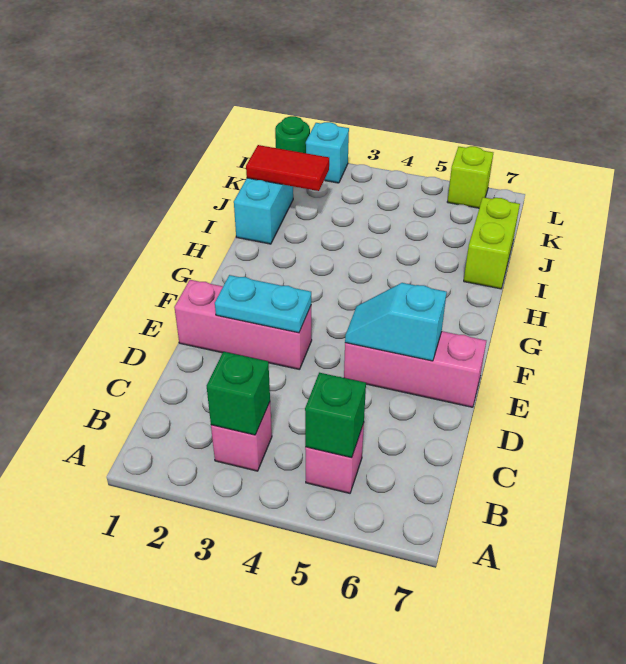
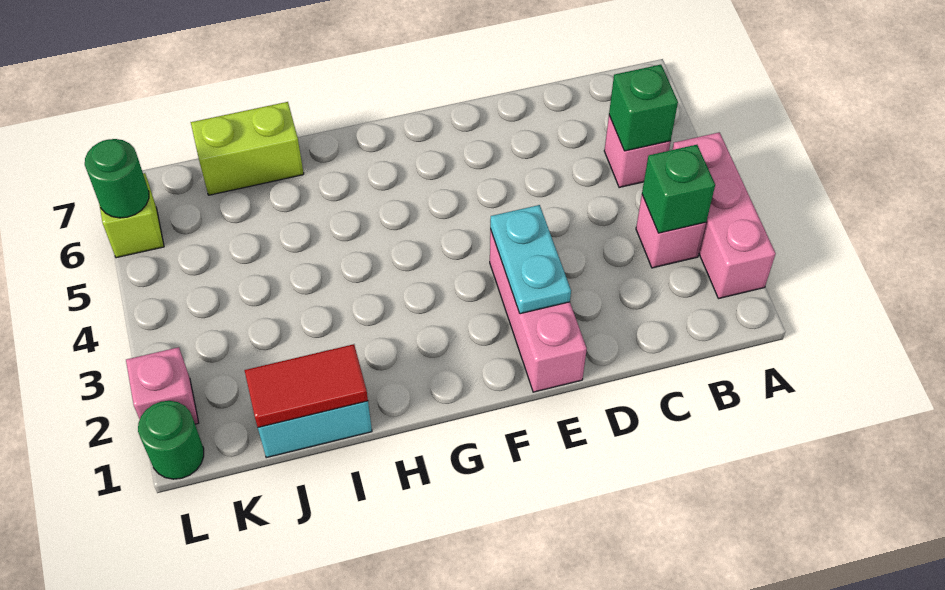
pink brick E5:E7 level 1 -> pink brick A2:A4 level 1
cyan slope E5:E6 level 2 top 6 -> none
red tile J1:J2 level 2 -> red tile I1:J1 level 2
cyan brick L2 level 1 -> pink brick L2 level 1
none -> green round brick L6 level 2

